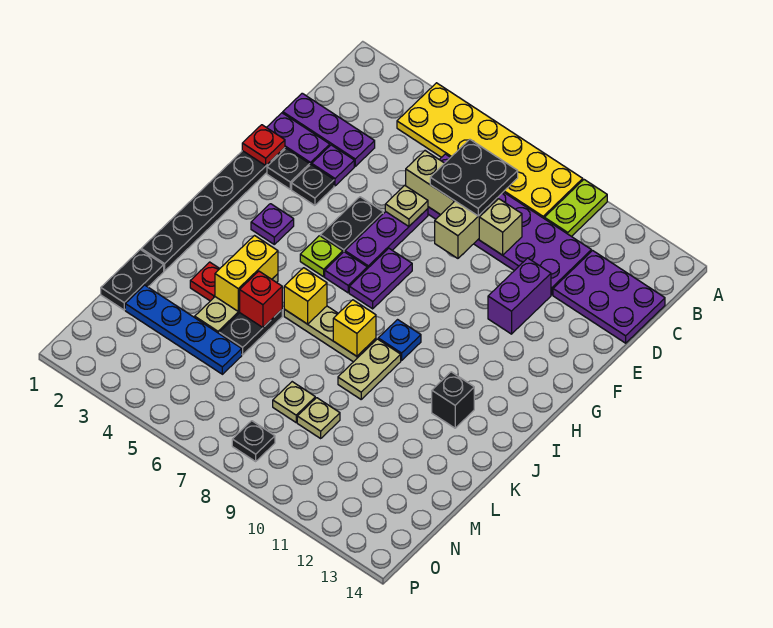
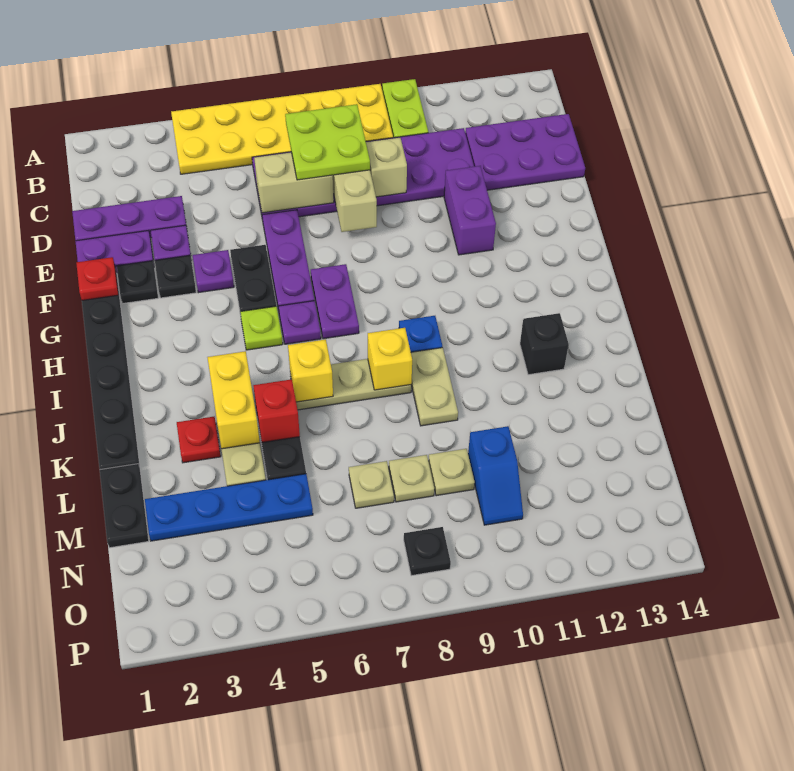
black plate C7:D8 level 3 -> lime plate C7:D8 level 3
tan plate E6 level 2 -> tan plate M7 level 1
purple plate H3 level 1 -> purple plate F4 level 1
none -> blue slope M10:N10 level 1 top M

